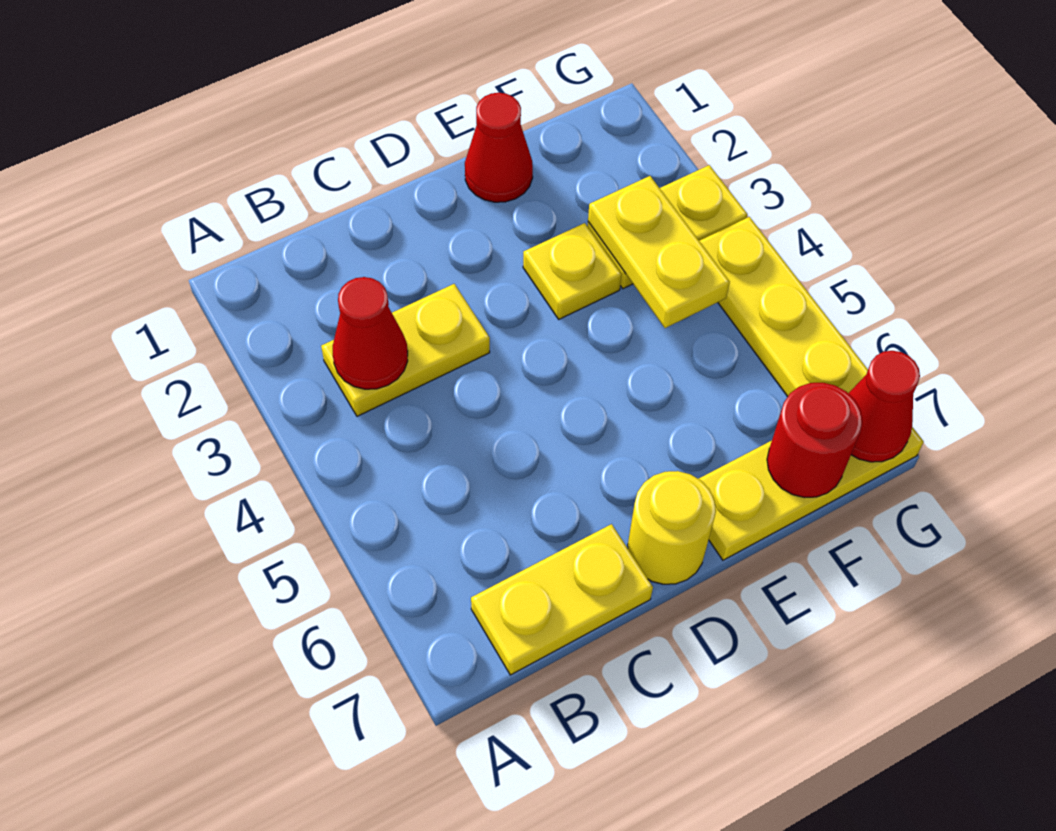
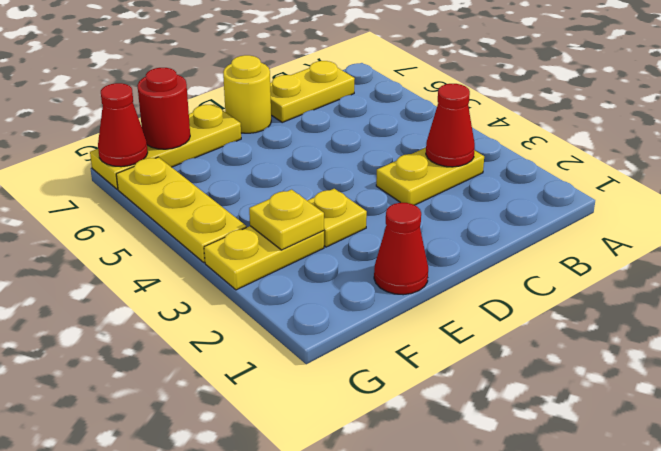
yellow plate F3:F4 level 2 -> yellow plate F3 level 2

